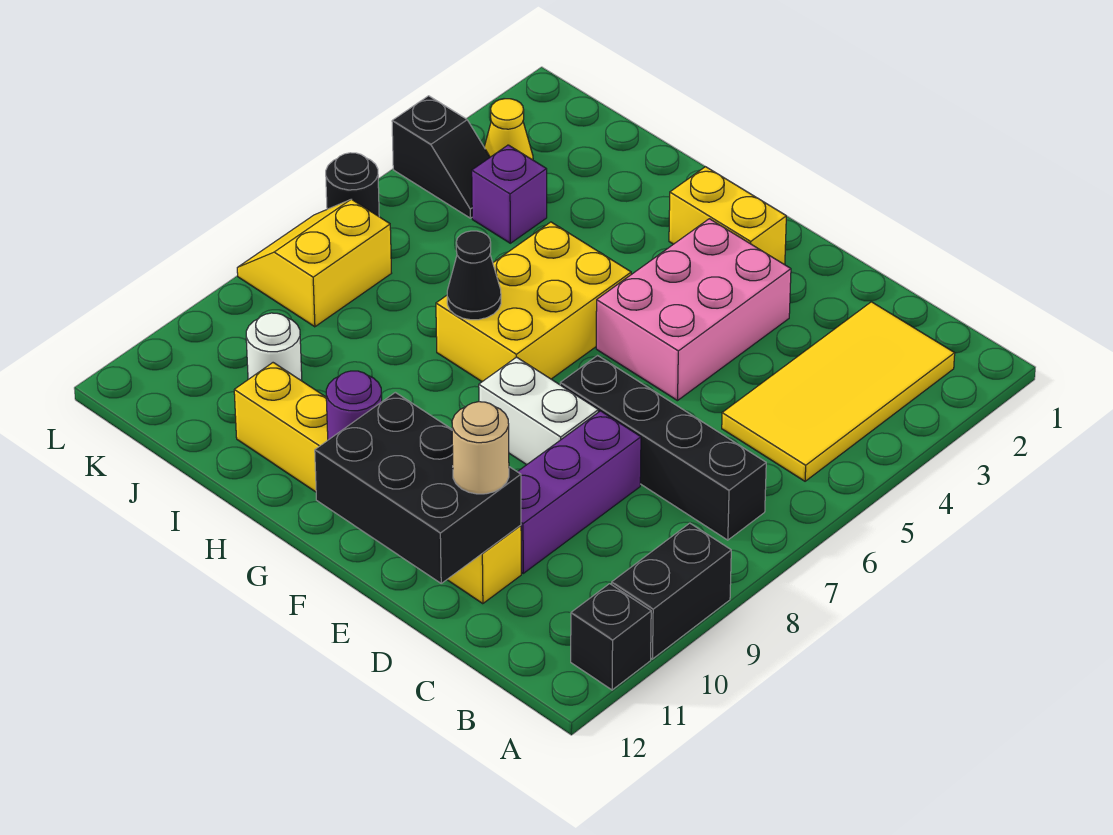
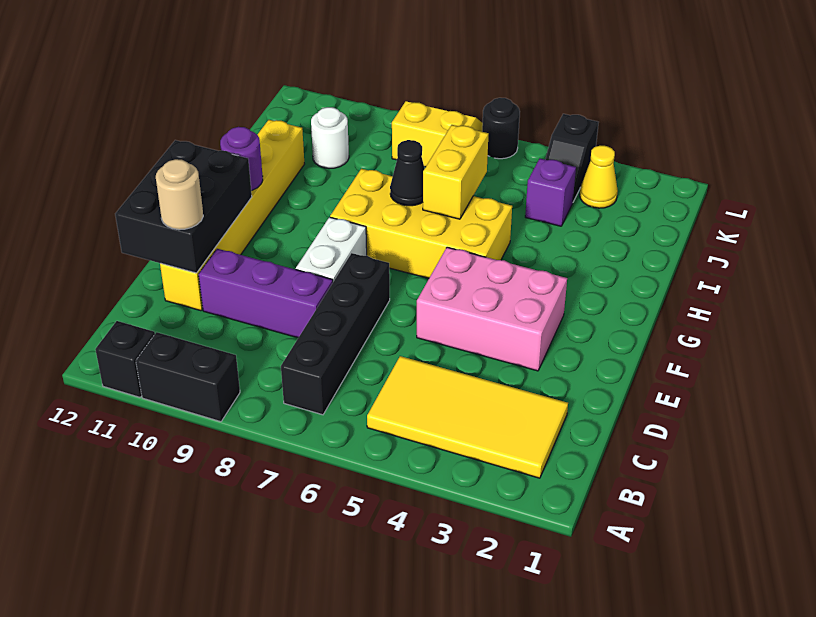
yellow brick F2:G2 level 1 -> yellow brick H6:I6 level 2
yellow brick G5:H7 level 1 -> yellow brick G5:H8 level 1

